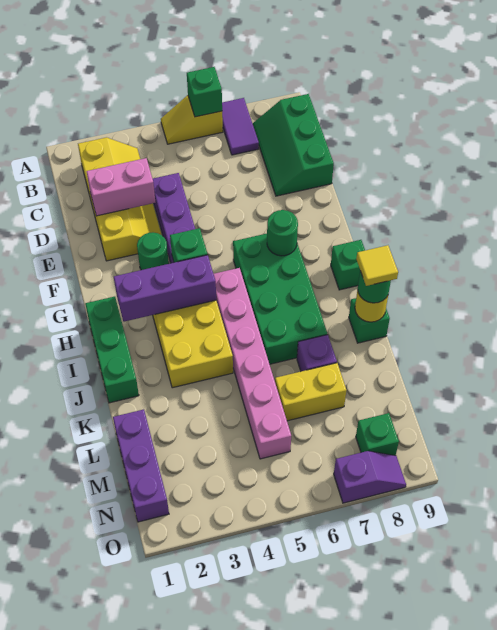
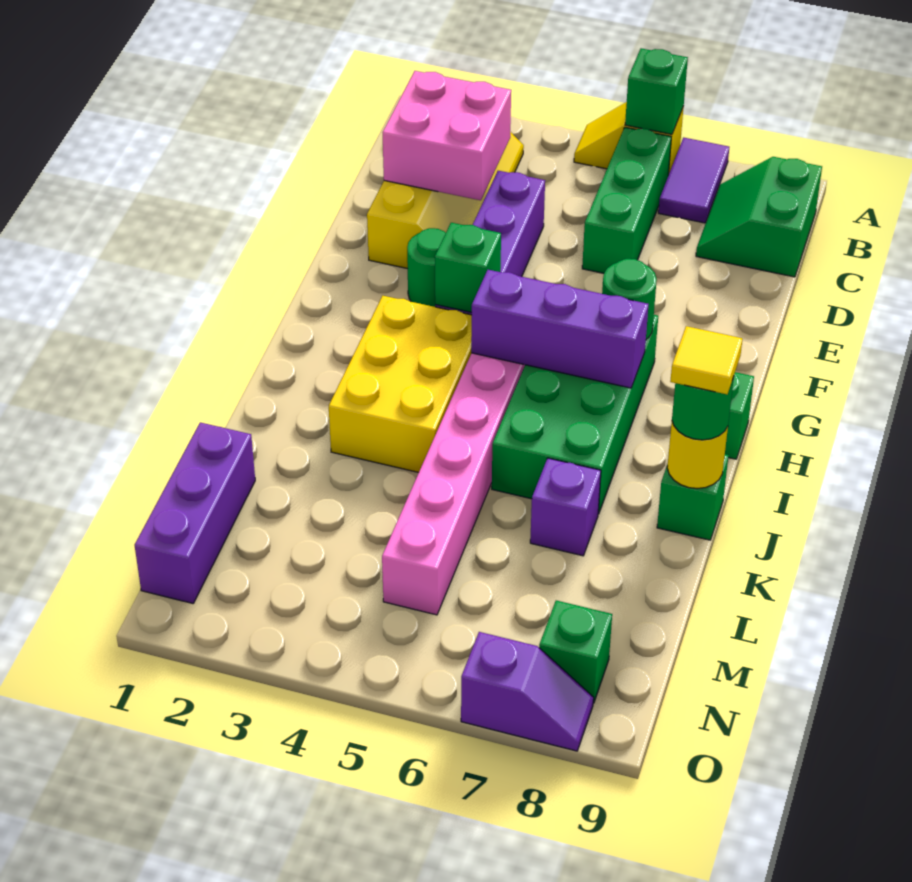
green slope B8:D9 level 1 top 9 -> green slope B8:C9 level 1 top 9
pink brick D2:D3 level 2 -> pink brick C2:D3 level 2
green brick H1:J1 level 1 -> green brick B6:D6 level 1
purple brick H2:H4 level 2 -> purple brick H5:H7 level 2
yellow brick L6:L7 level 1 -> none

